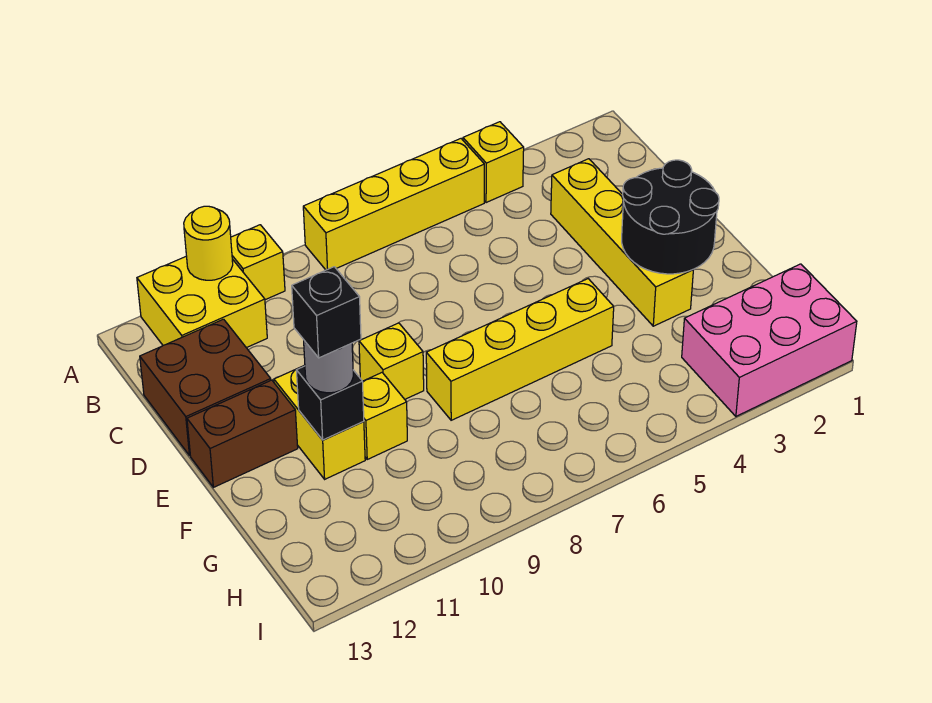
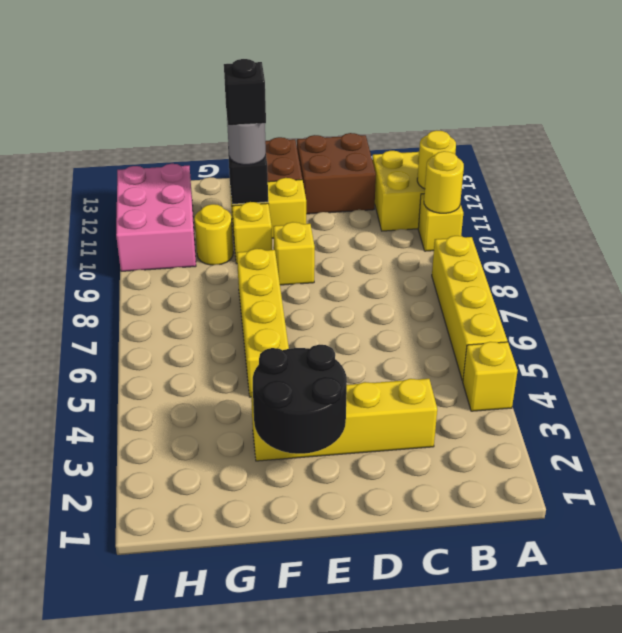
none -> yellow round brick A10 level 2
none -> yellow round brick G10 level 1
pink brick H1:I3 level 1 -> pink brick H10:I12 level 1

